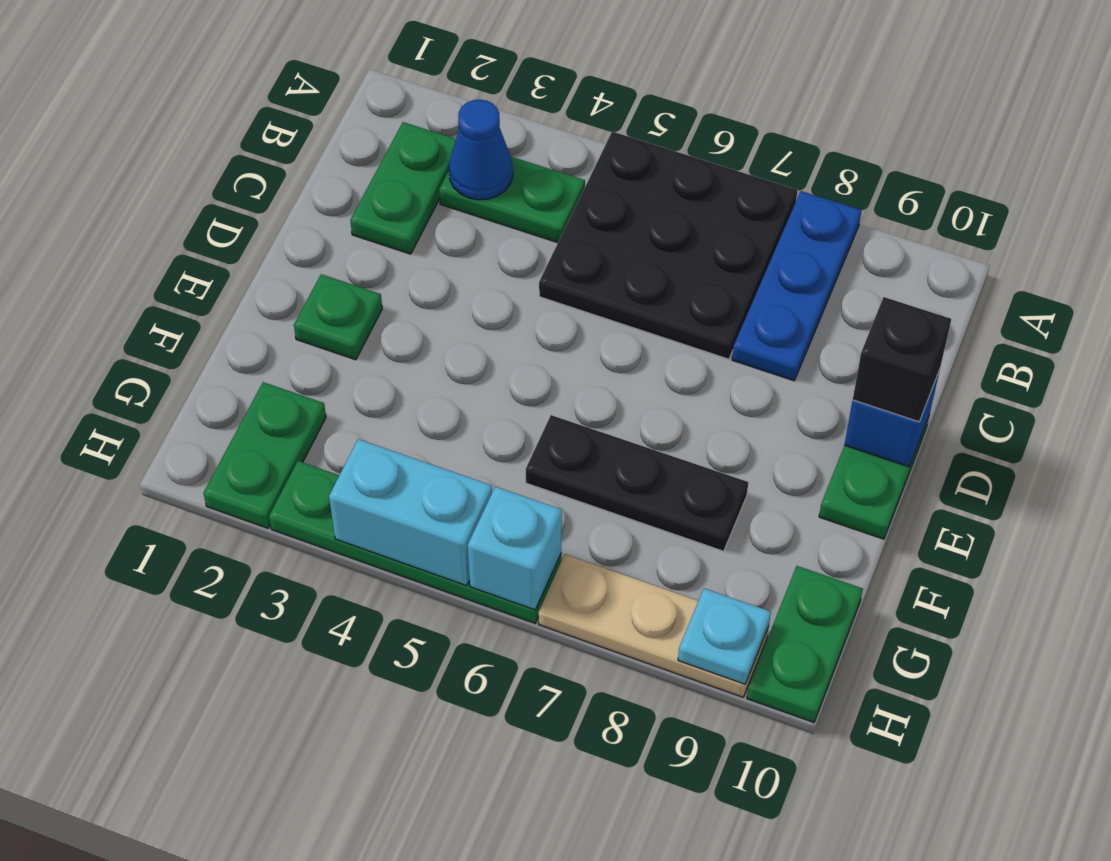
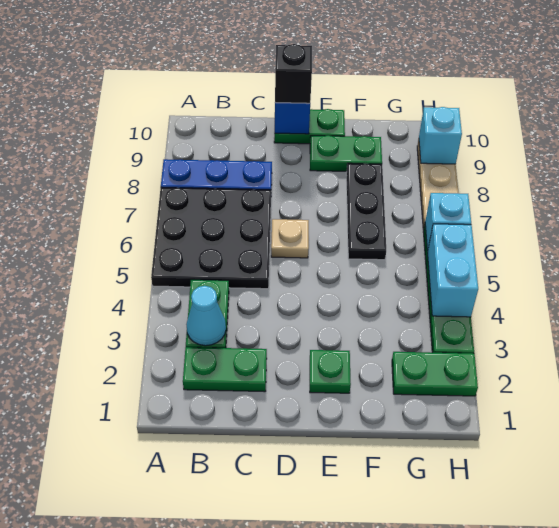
blue cone B3 level 2 -> cyan cone B3 level 2
none -> tan plate D6 level 1
green plate G10:H10 level 1 -> green plate E9:F9 level 1
cyan plate H9 level 2 -> cyan brick H9 level 2

